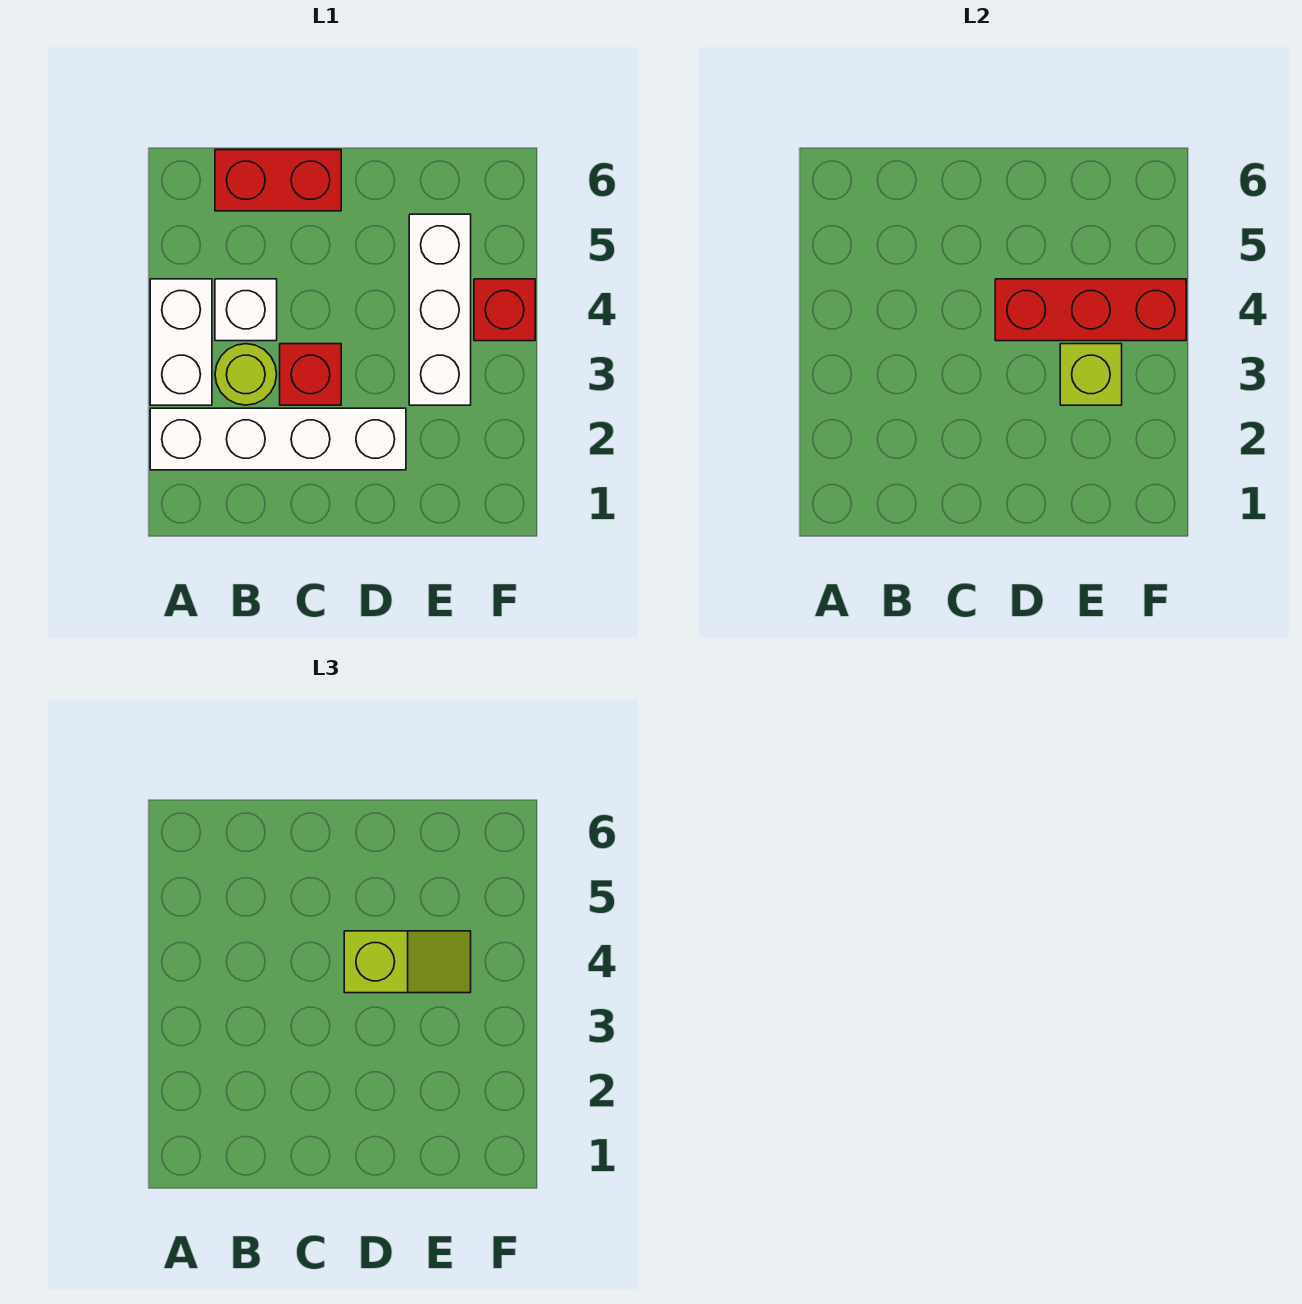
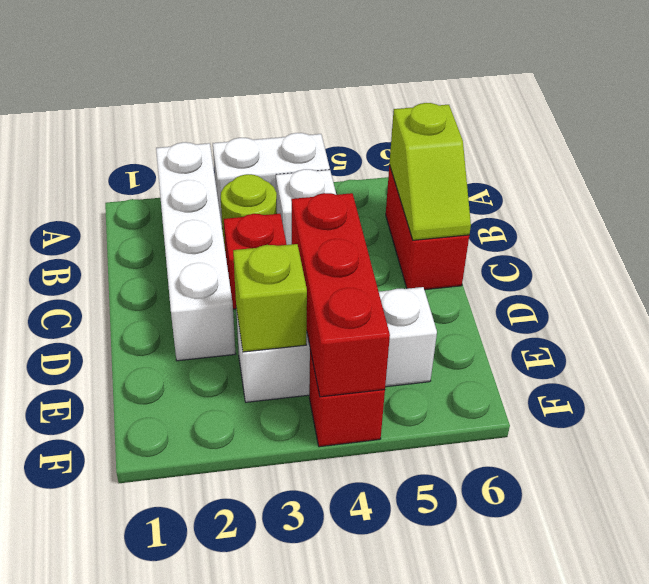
lime slope D4:E4 level 3 top D -> lime slope B6:C6 level 2 top B

